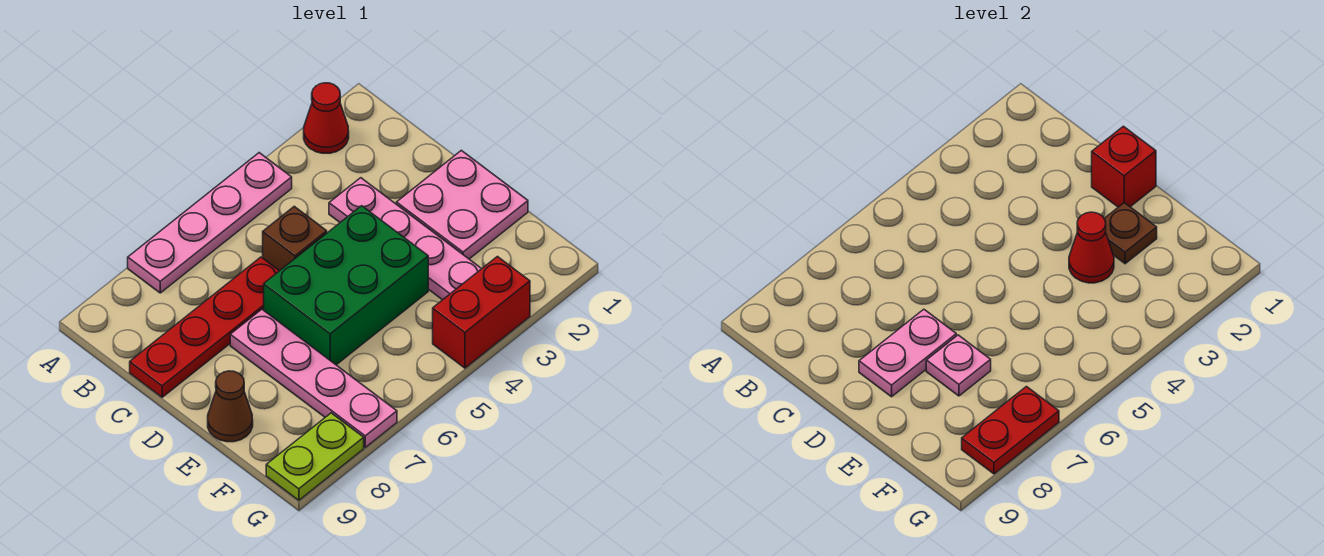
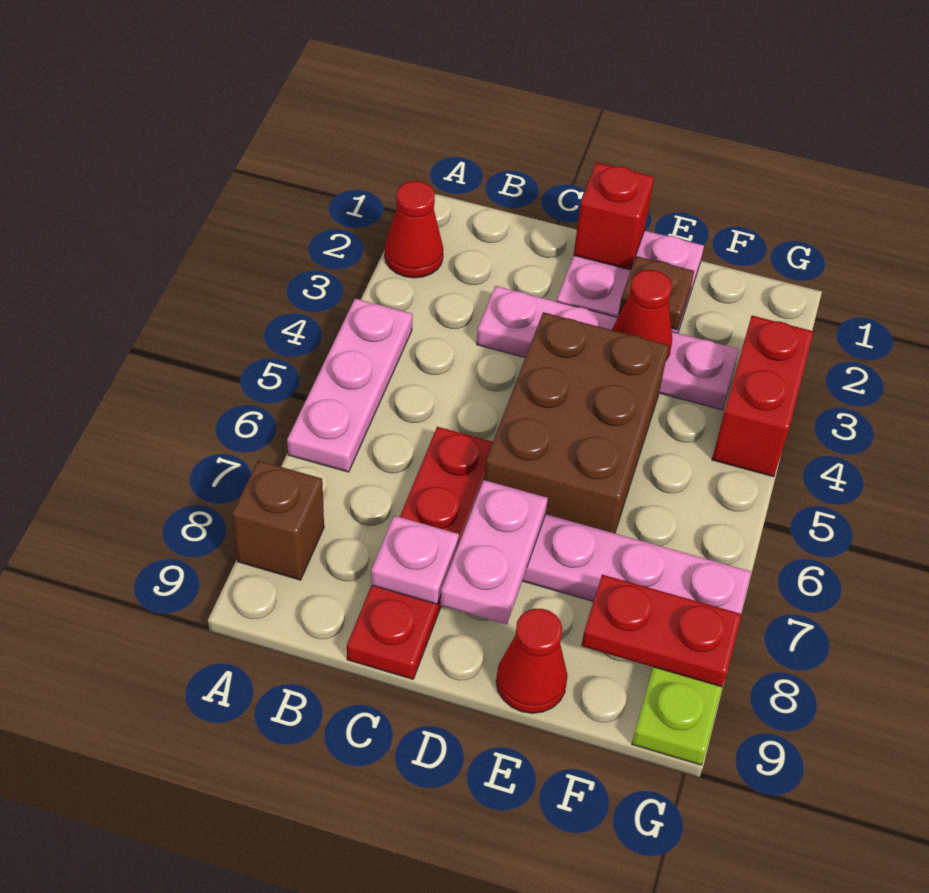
pink plate A4:A7 level 1 -> pink plate A4:A6 level 1
brown brick C5 level 1 -> brown brick A8 level 1
green brick D4:E6 level 1 -> brown brick D4:E6 level 1
pink plate E7 level 2 -> pink plate C8 level 2
brown cone E9 level 1 -> red cone E9 level 1
red plate G7:G8 level 2 -> red plate F8:G8 level 2

